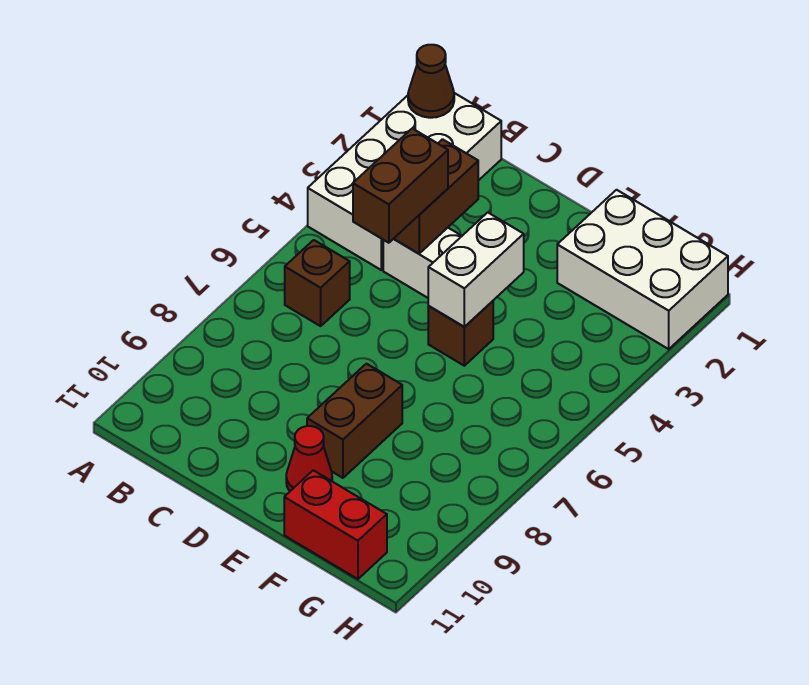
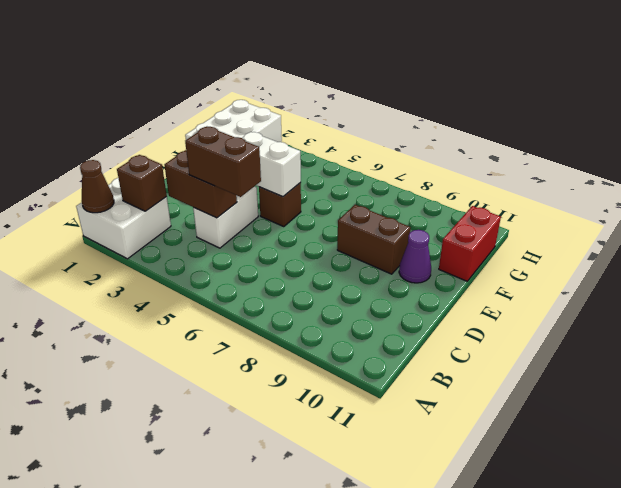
white brick A1:B4 level 1 -> white brick A1:B2 level 1
brown brick B6 level 1 -> brown brick B2 level 2
red cone E10 level 1 -> purple cone E10 level 1

